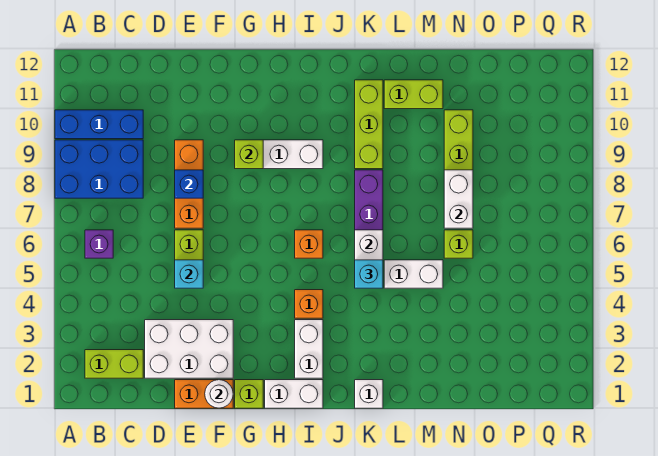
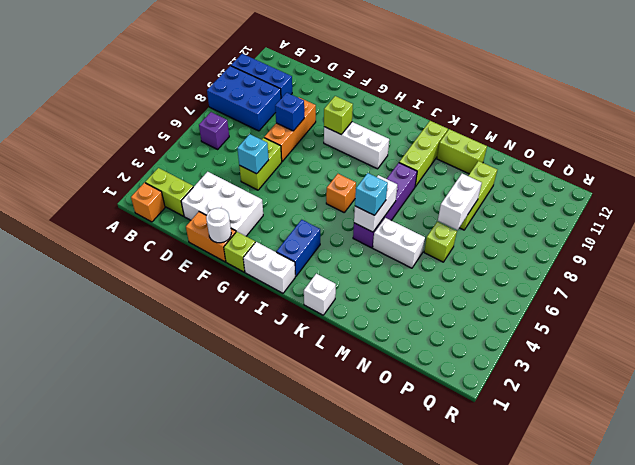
white brick I2:I3 level 1 -> blue brick I2:I3 level 1
orange brick I4 level 1 -> orange brick B1 level 1

